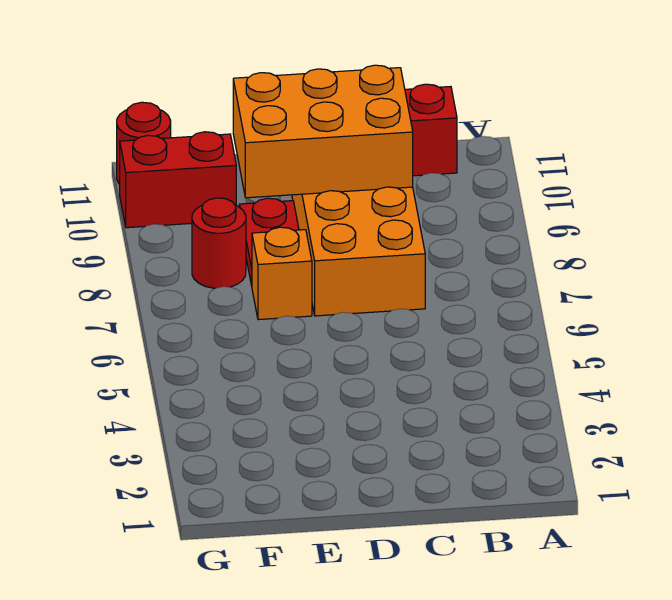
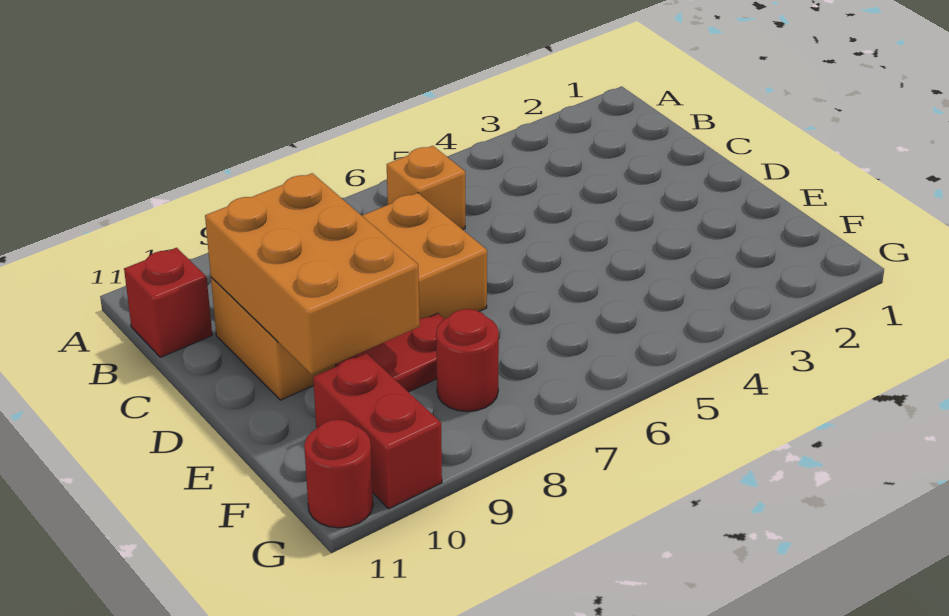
orange brick E7 level 1 -> orange brick B6 level 1

